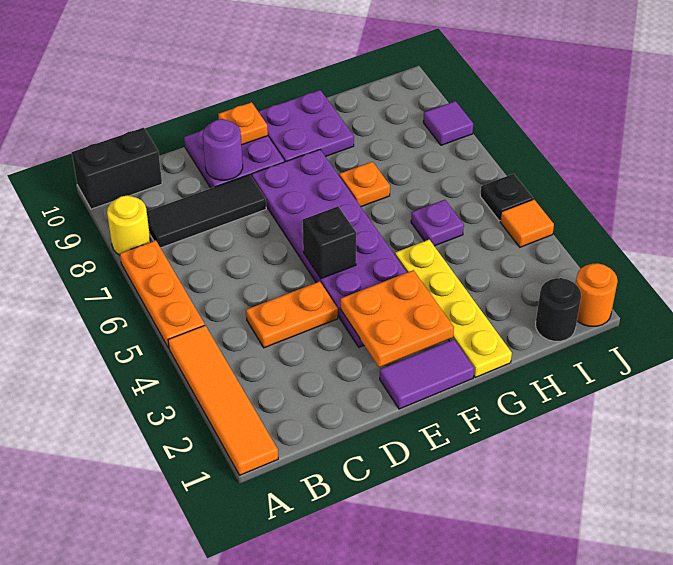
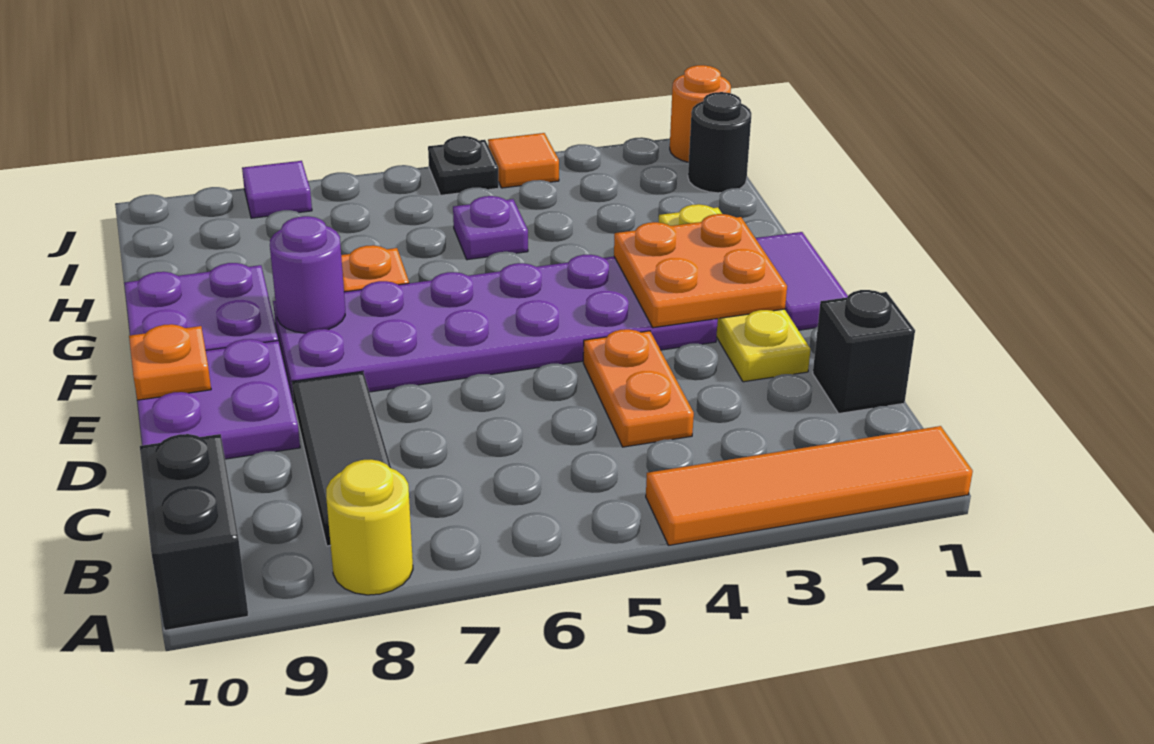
orange plate A5:A7 level 1 -> none
purple round brick D9 level 2 -> purple round brick F8 level 2
black brick E5 level 2 -> black brick C1 level 1
yellow plate G1:G4 level 1 -> yellow plate D2:G2 level 1

